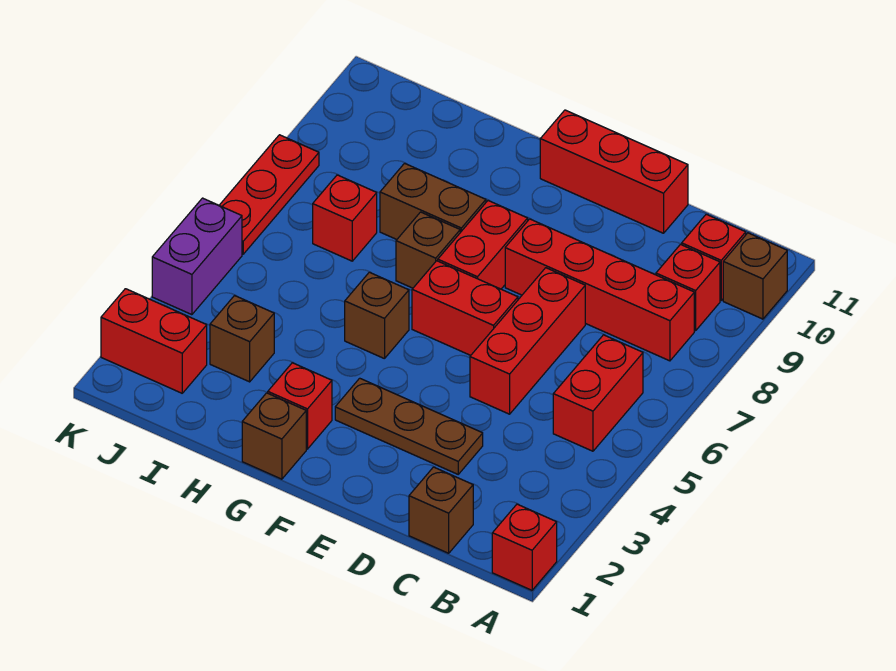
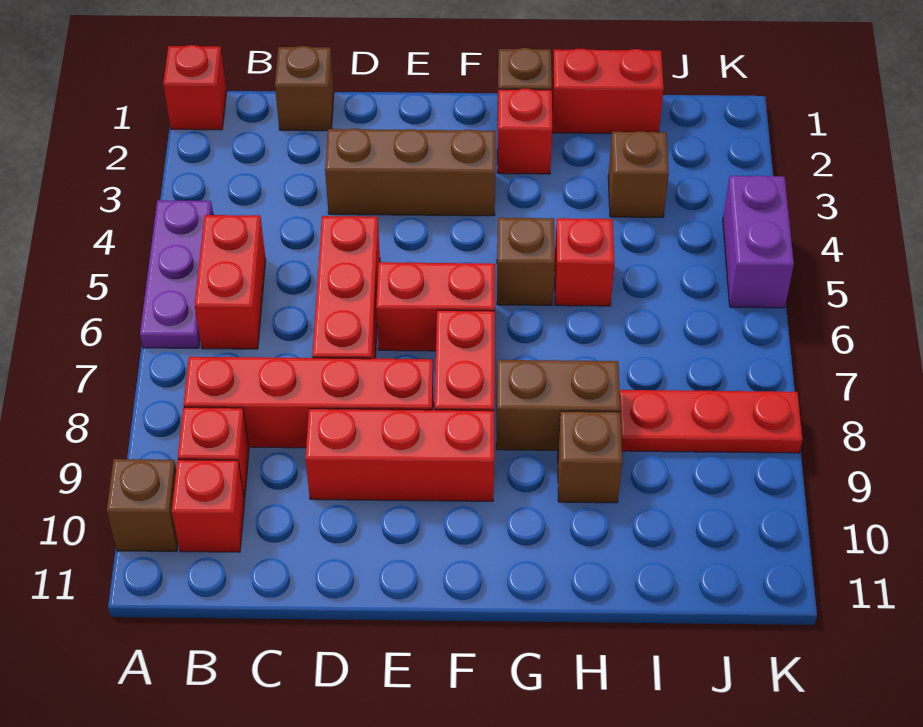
none -> purple plate A4:A6 level 1
brown plate D3:F3 level 1 -> brown brick D3:F3 level 1
red brick D11:F11 level 1 -> red brick D9:F9 level 1
brown brick G7 level 1 -> brown brick H9 level 1
red brick I7 level 1 -> red brick H5 level 1
red brick J2:K2 level 1 -> red brick H1:I1 level 1
red plate K6:K8 level 1 -> red plate I8:K8 level 1

